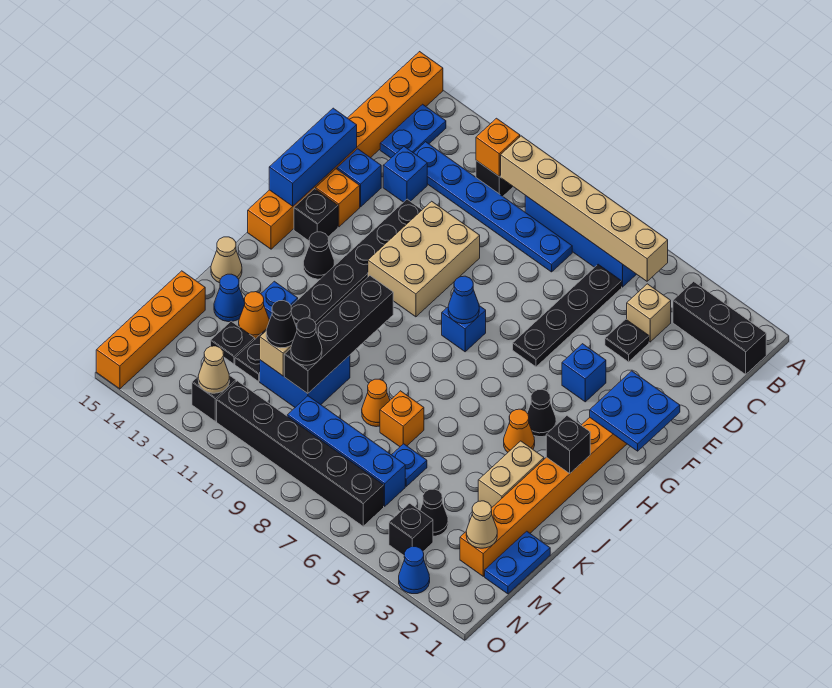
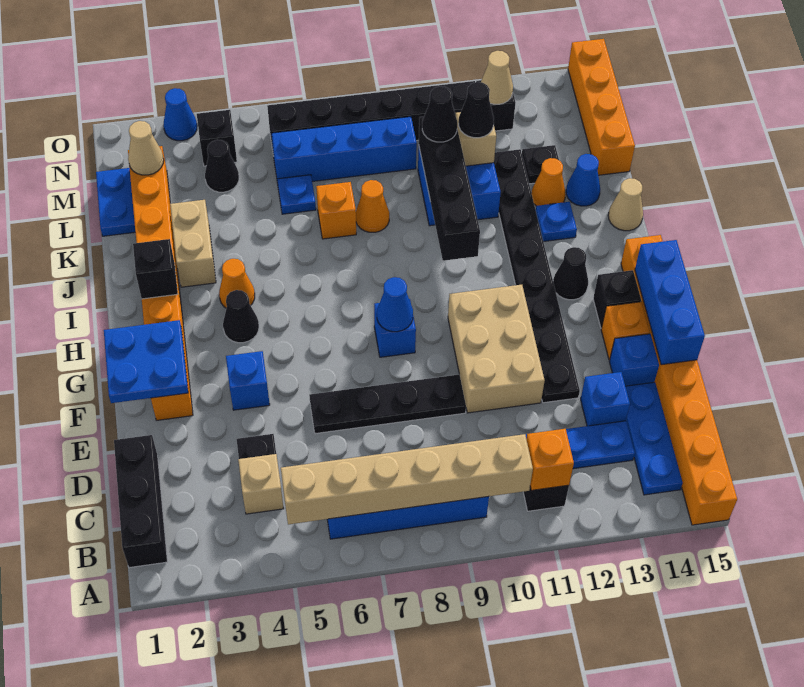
black brick B1:B3 level 1 -> black brick B1:D1 level 1
blue plate B14:C14 level 1 -> blue plate B14:D14 level 1
black plate C6:F6 level 1 -> black plate E6:E9 level 1

